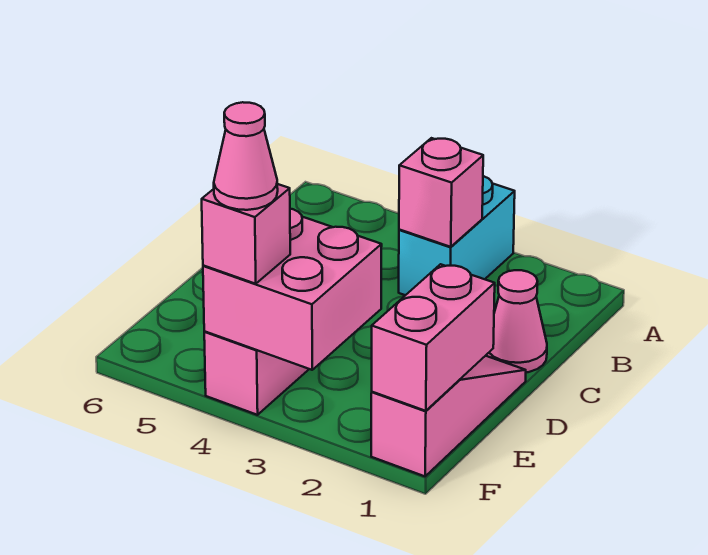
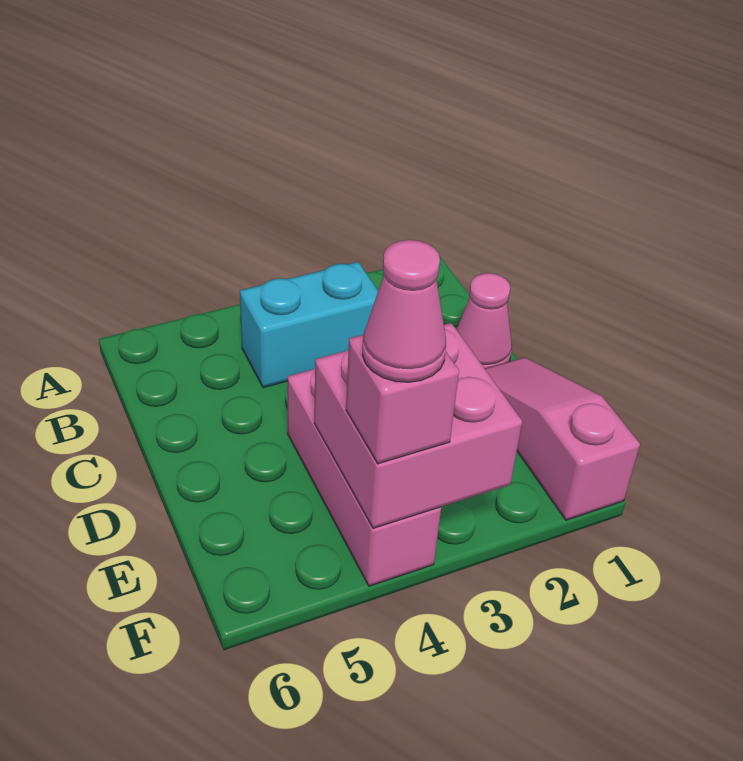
cyan brick A3:B3 level 1 -> cyan brick B3:B4 level 1
pink brick B3 level 2 -> none
pink brick E1:F1 level 2 -> none

